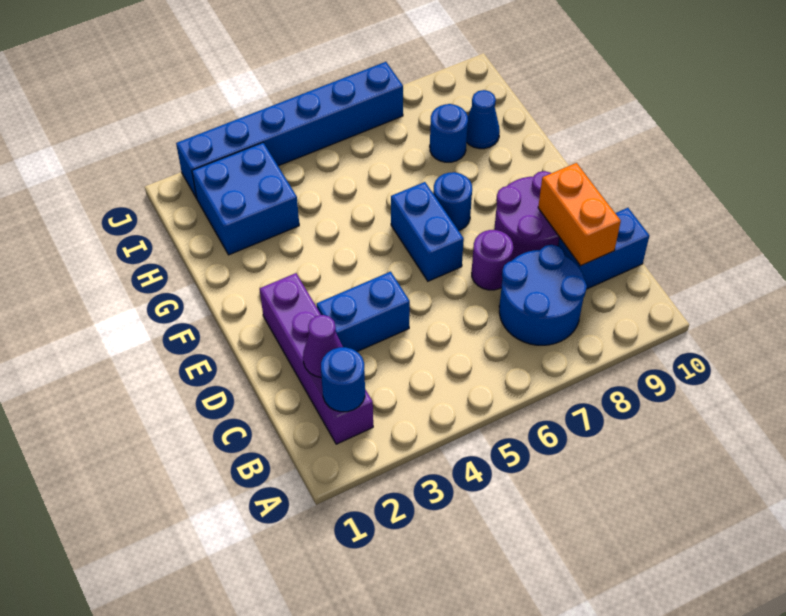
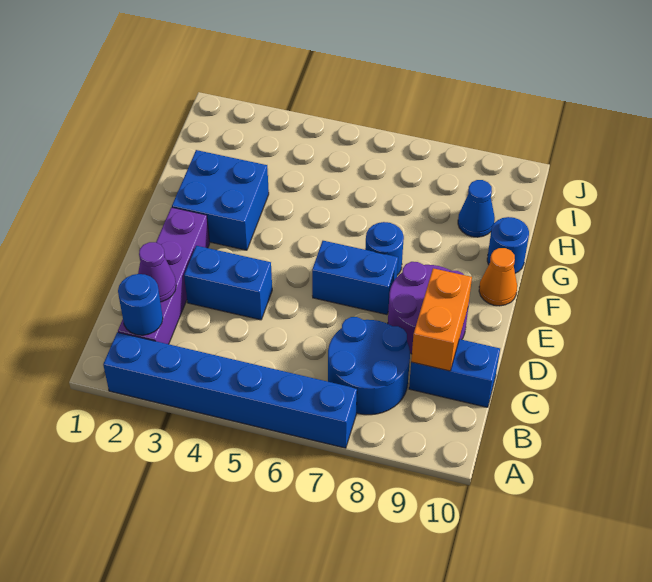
purple round brick D7 level 1 -> none
blue brick E6:F6 level 1 -> blue brick E6:E7 level 1
none -> orange cone F10 level 1
blue brick H2:I3 level 1 -> blue brick F2:G3 level 1
blue round brick H8 level 1 -> blue round brick G10 level 1
blue brick J2:J7 level 1 -> blue brick A2:A7 level 1

